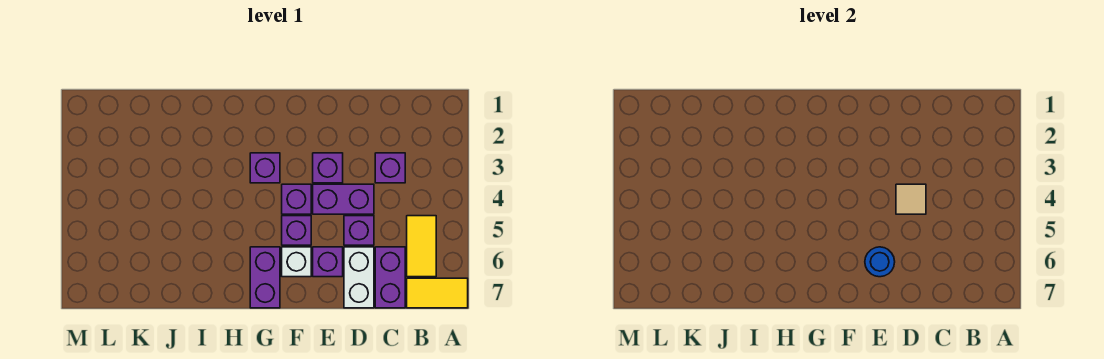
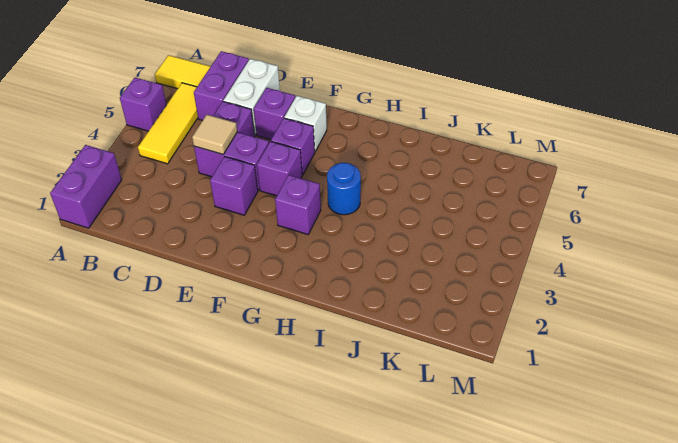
yellow tile B5:B6 level 1 -> yellow tile B4:B6 level 1
purple brick C3 level 1 -> purple brick A5 level 1
blue round brick E6 level 2 -> blue round brick H4 level 1
purple brick G6:G7 level 1 -> purple brick A1:A2 level 1

